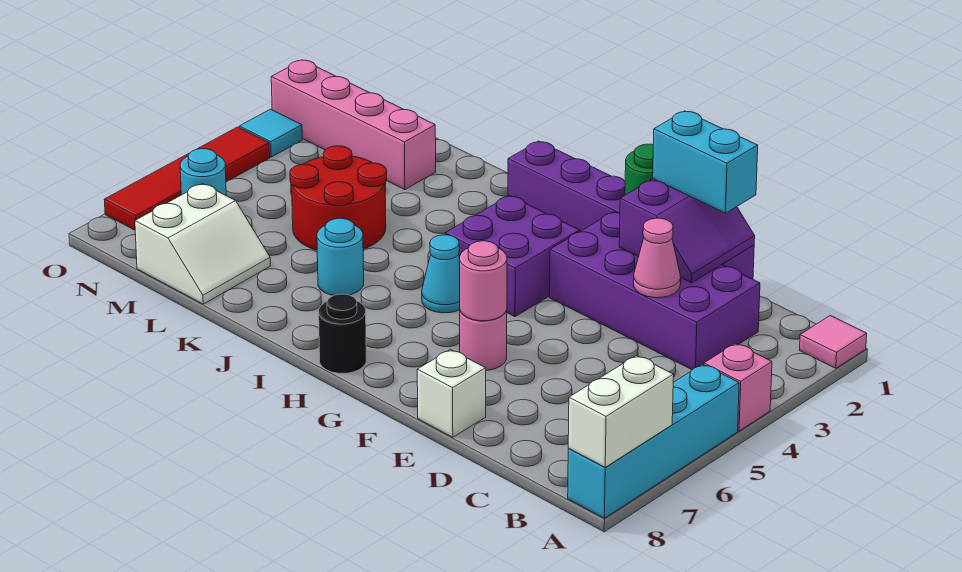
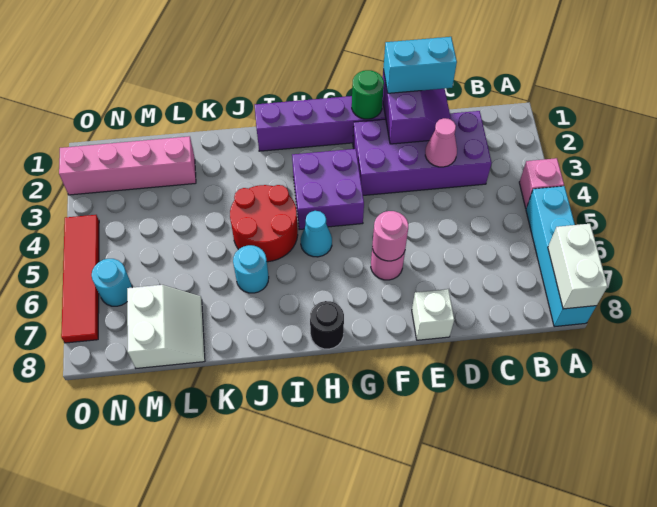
pink tile A1 level 1 -> none
red round brick K4:L5 level 1 -> red round brick I4:J5 level 1
cyan tile O3 level 1 -> none

